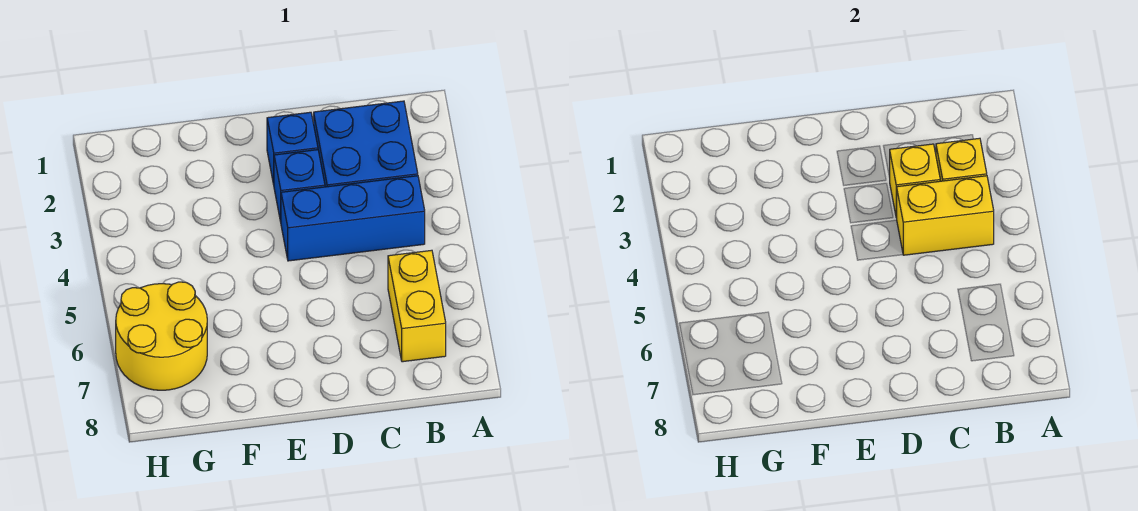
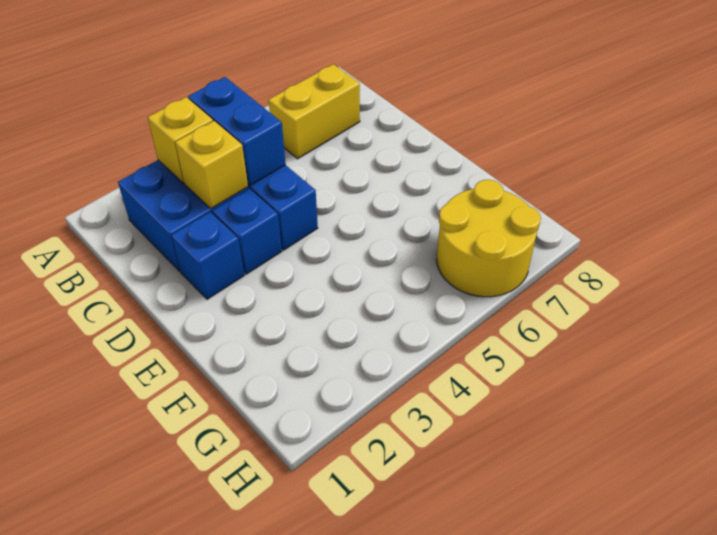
yellow brick B4:C4 level 2 -> blue brick B4:C4 level 2

